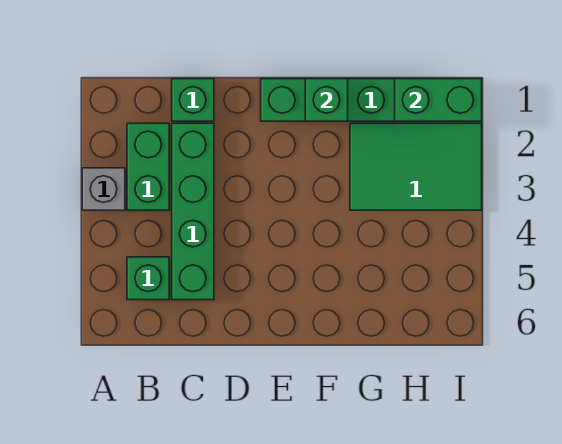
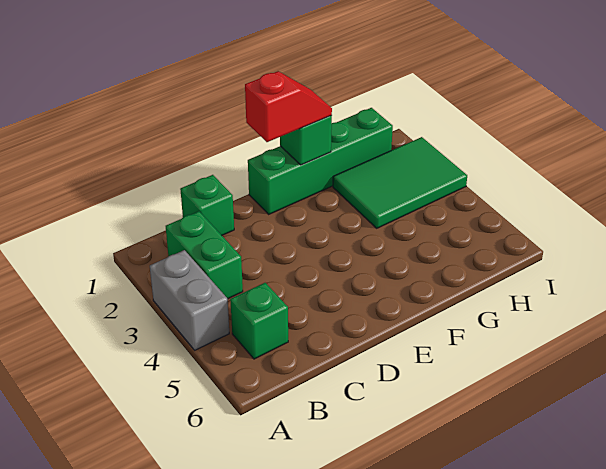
grey brick A3 level 1 -> grey brick A3:A4 level 1
green brick C2:C5 level 1 -> none
none -> red slope E1:F1 level 3 top E
green brick H1:I1 level 2 -> none

